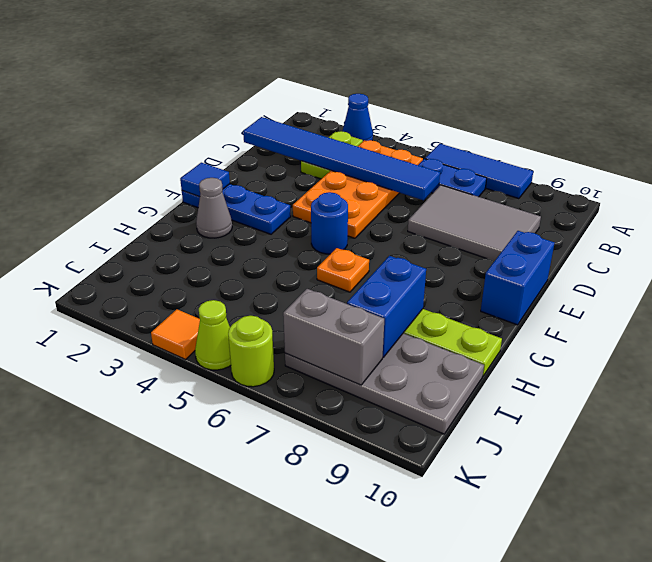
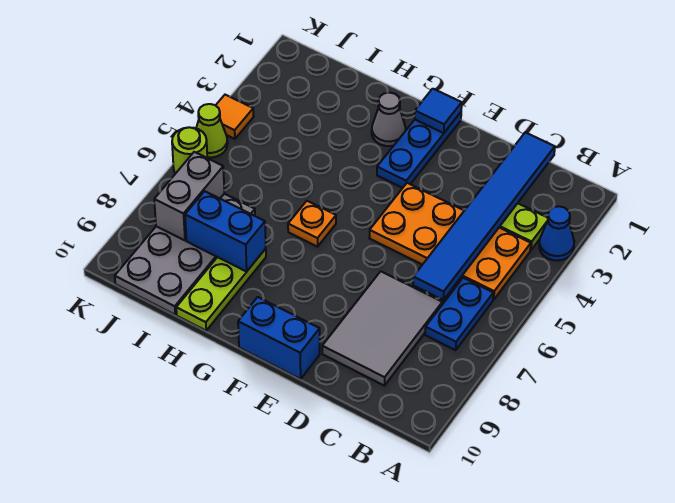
blue tile A6:A8 level 1 -> none
blue round brick F5 level 1 -> none

